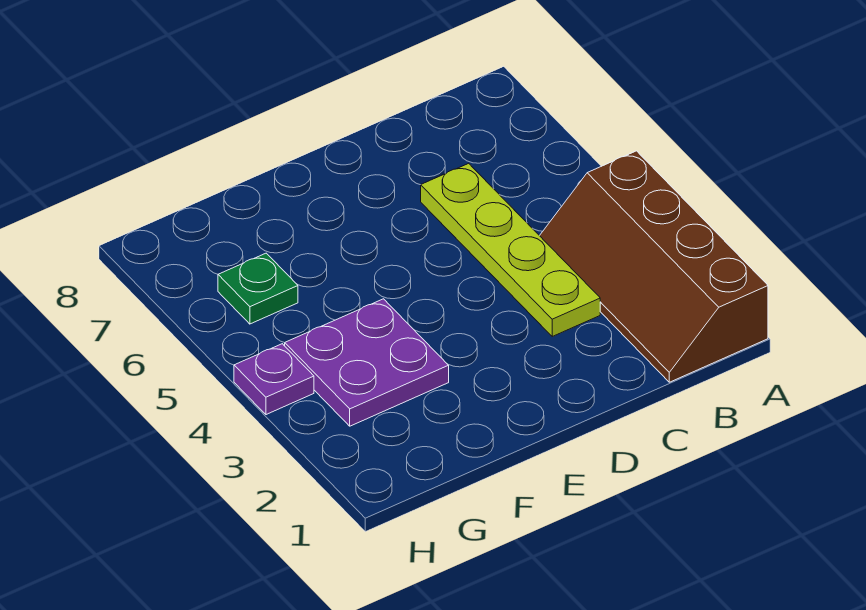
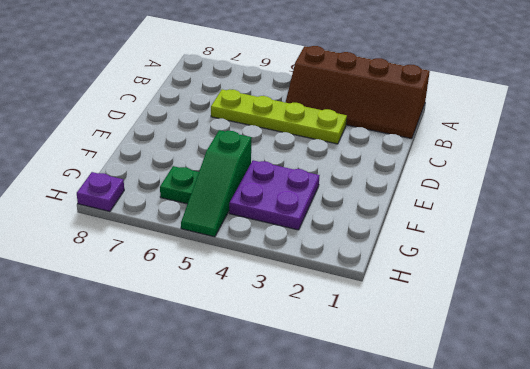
none -> green slope F5:H5 level 1 top F
purple plate H4 level 1 -> purple plate H8 level 1

